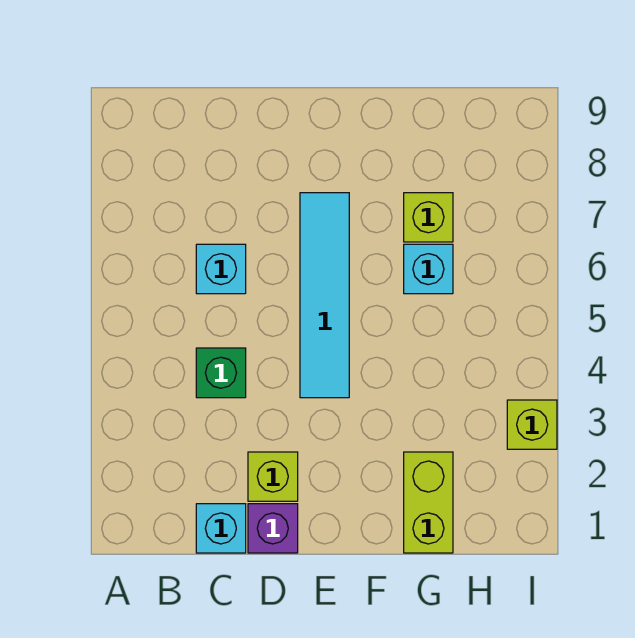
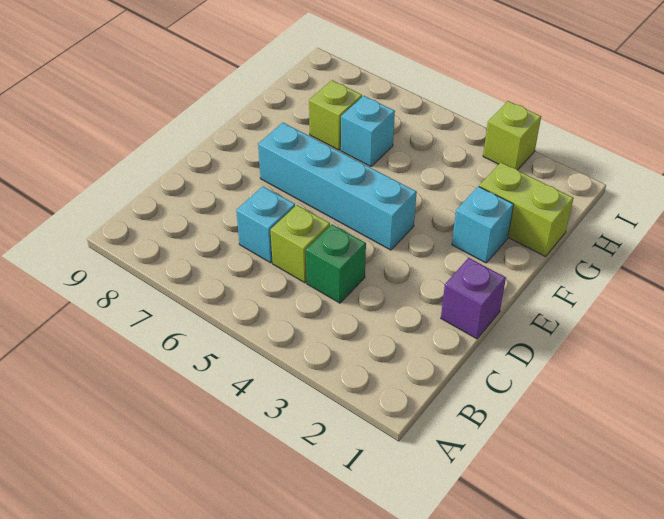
cyan brick C1 level 1 -> cyan brick F2 level 1
lime brick D2 level 1 -> lime brick C5 level 1
cyan tile E4:E7 level 1 -> cyan brick E4:E7 level 1

